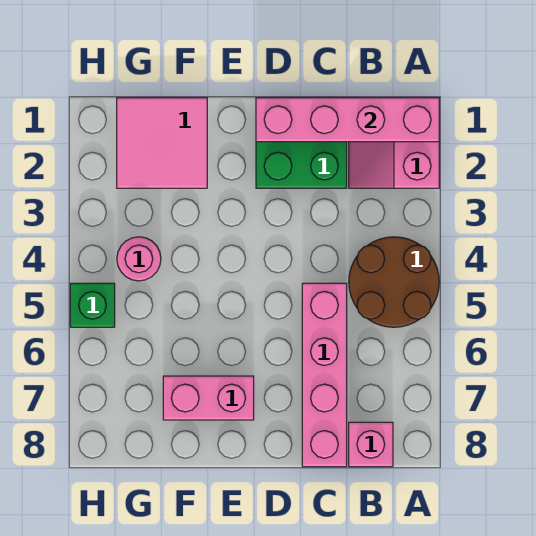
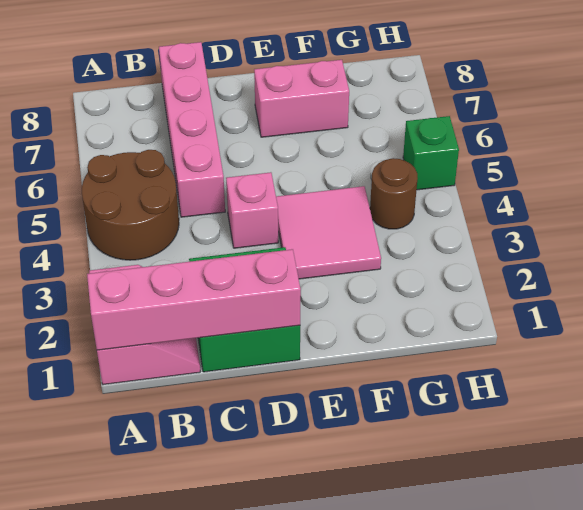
pink brick B8 level 1 -> pink brick D4 level 1
pink tile F1:G2 level 1 -> pink tile E3:F4 level 1
pink round brick G4 level 1 -> brown round brick G4 level 1

